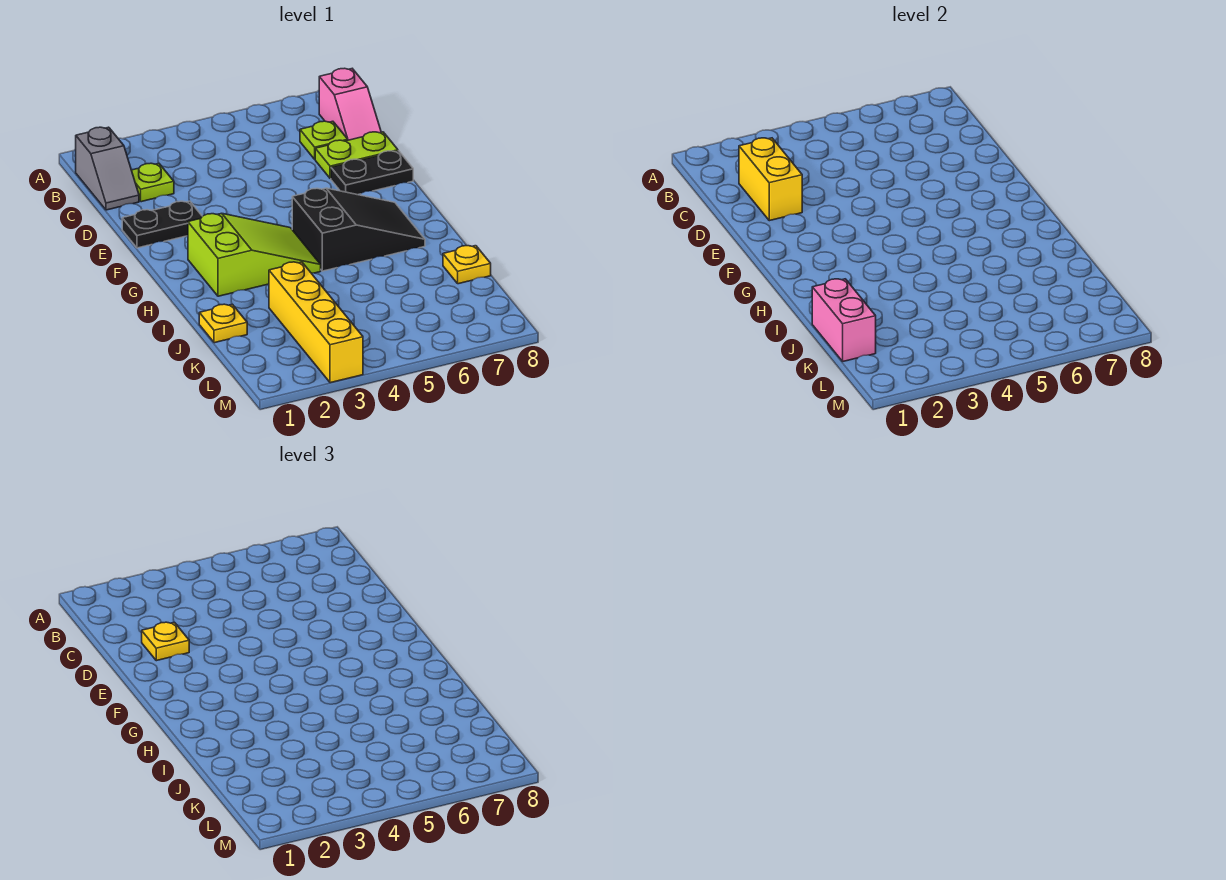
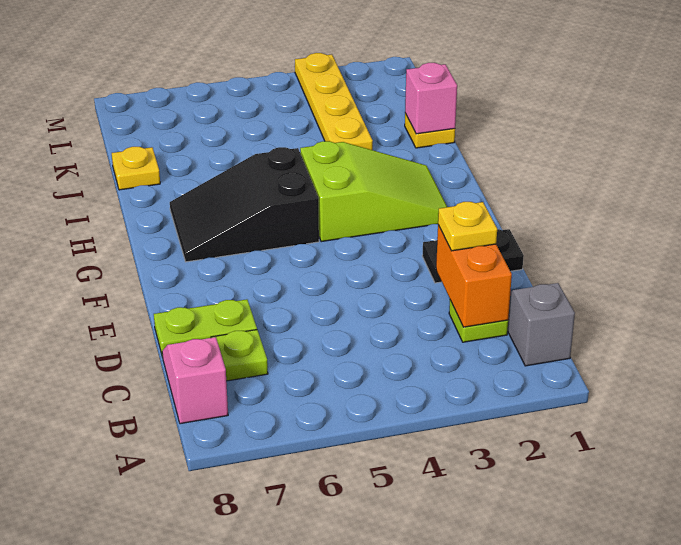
yellow brick C2:D2 level 2 -> orange brick C2:D2 level 2
black plate E7:E8 level 1 -> none
lime slope G2:H4 level 1 top 2 -> lime slope G2:H4 level 1 top 4
pink brick J1:K1 level 2 -> pink brick J1 level 2
yellow brick J3:M3 level 1 -> yellow plate J3:M3 level 1

